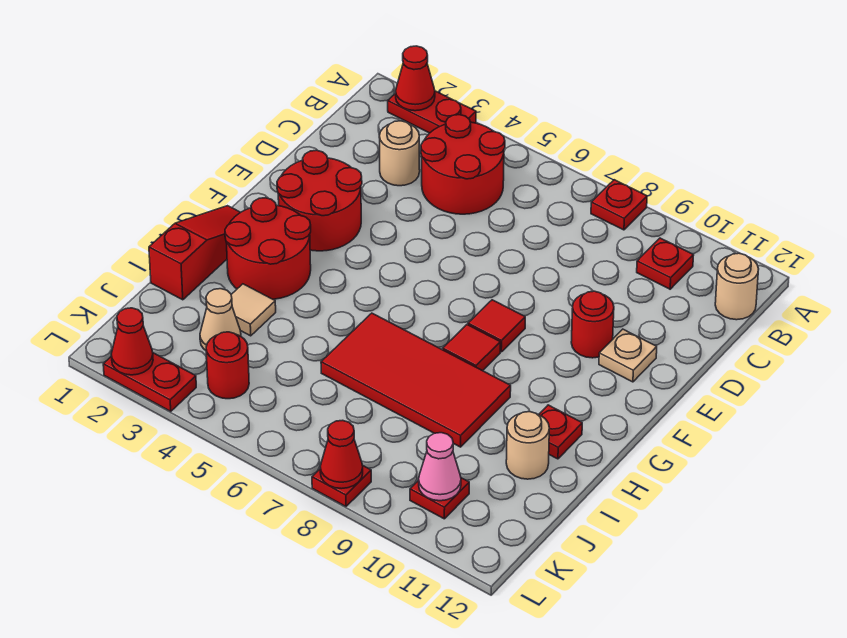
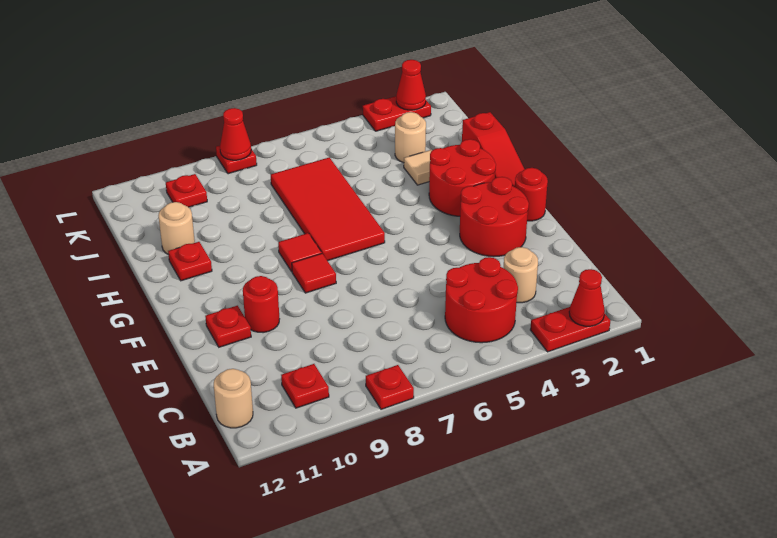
tan plate E11 level 1 -> red plate E11 level 1
red tile H6:I9 level 1 -> red tile G6:J7 level 1
tan cone J3 level 1 -> tan round brick J3 level 1
red round brick K4 level 1 -> red round brick F1 level 1
pink cone K10 level 2 -> none

